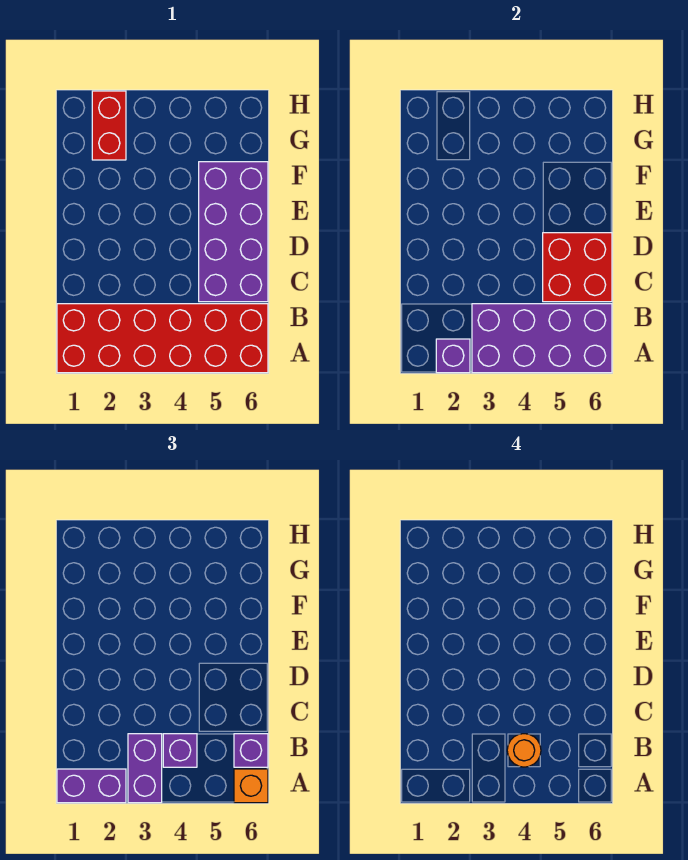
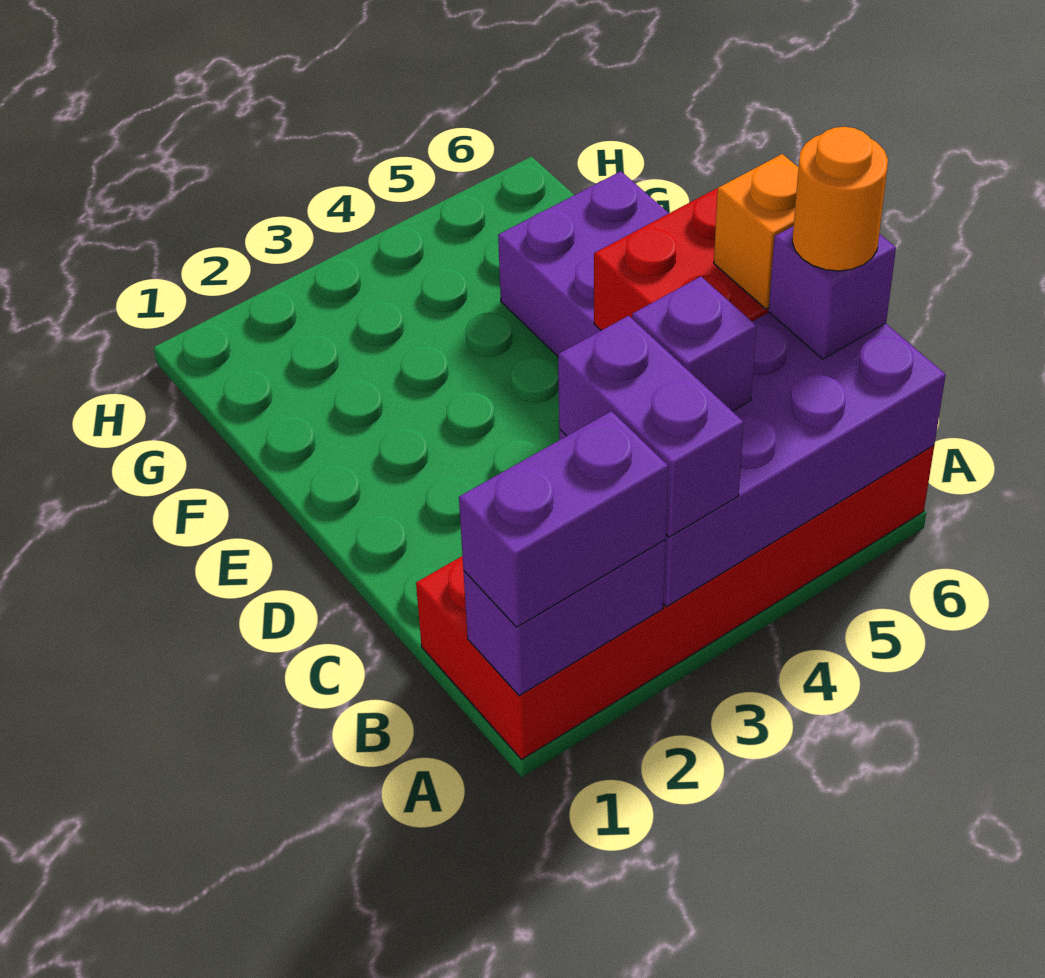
purple brick A2 level 2 -> purple brick A1:A2 level 2
orange brick A6 level 3 -> orange brick C6 level 3
orange round brick B4 level 4 -> orange round brick B6 level 4
red brick G2:H2 level 1 -> none

